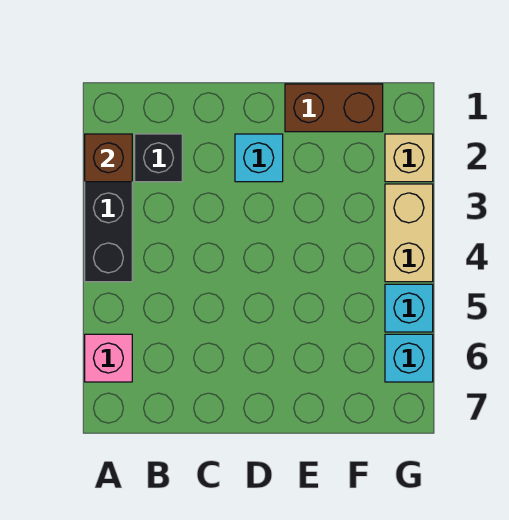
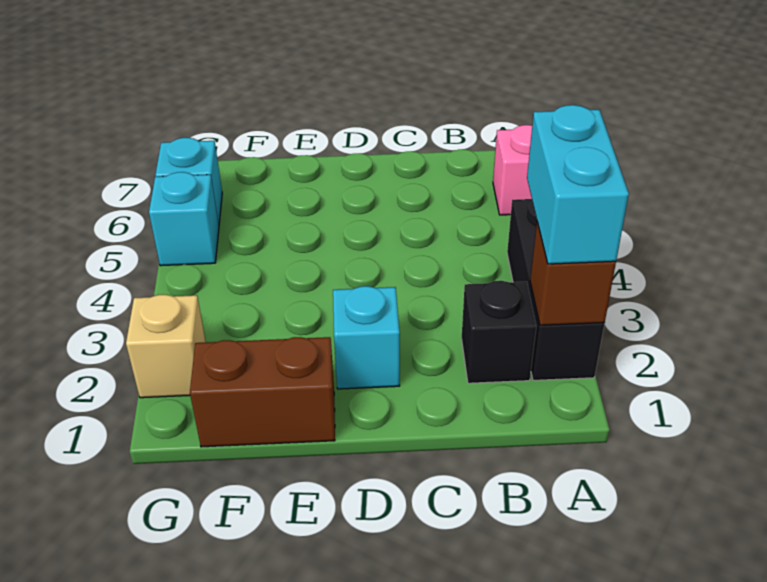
none -> cyan brick A2:A3 level 3
tan brick G3:G4 level 1 -> none

